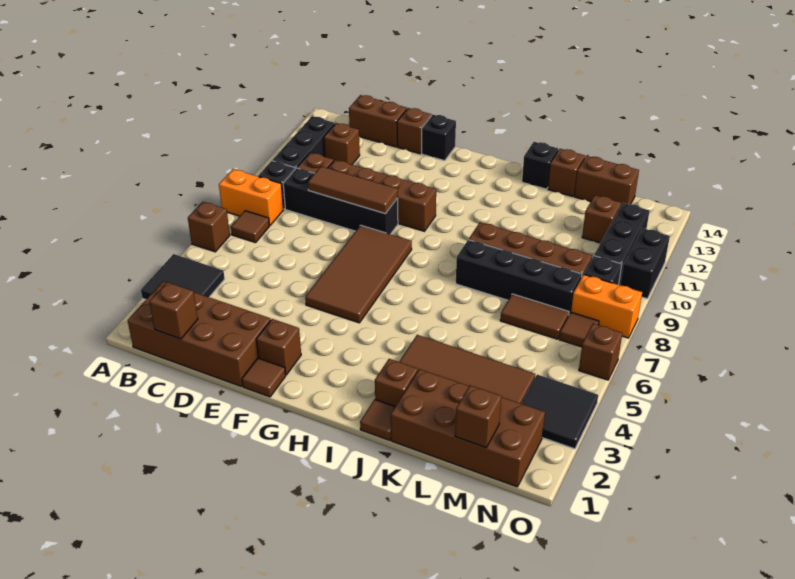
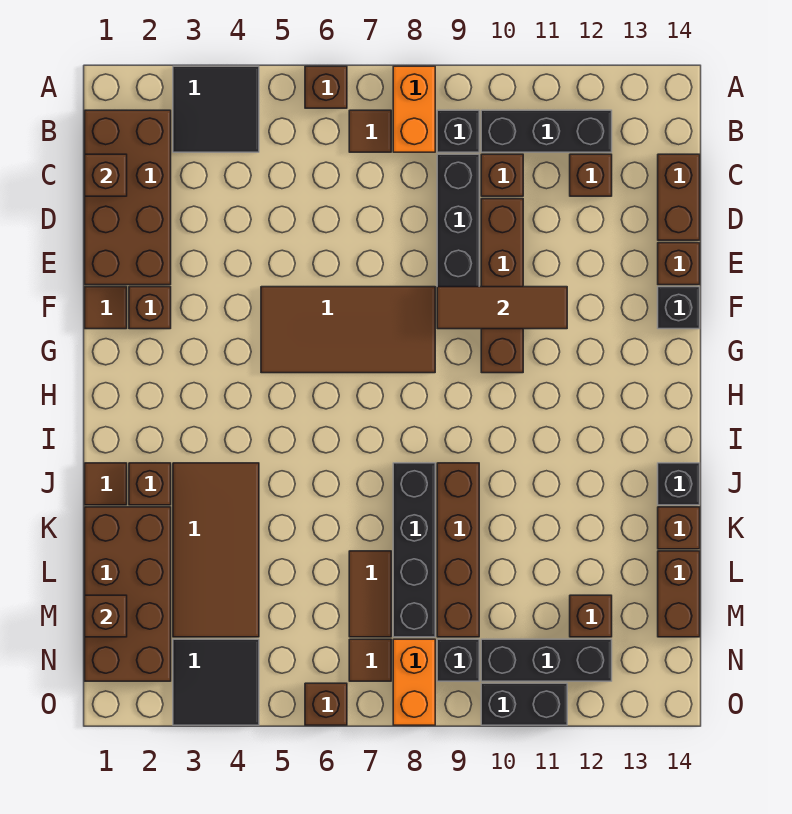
brown tile D9:F9 level 2 -> brown tile F9:F11 level 2

